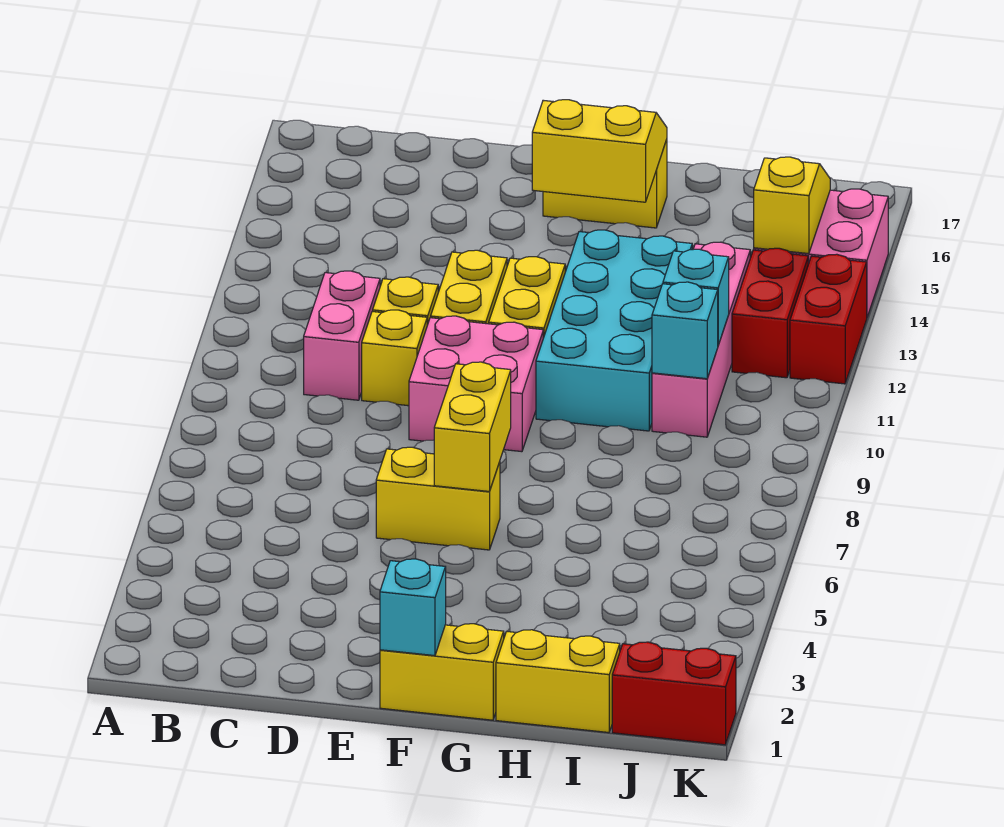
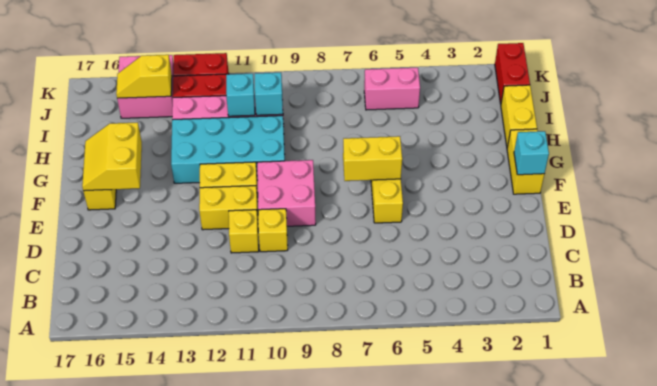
pink brick C10:C11 level 1 -> pink brick J5:J6 level 1

